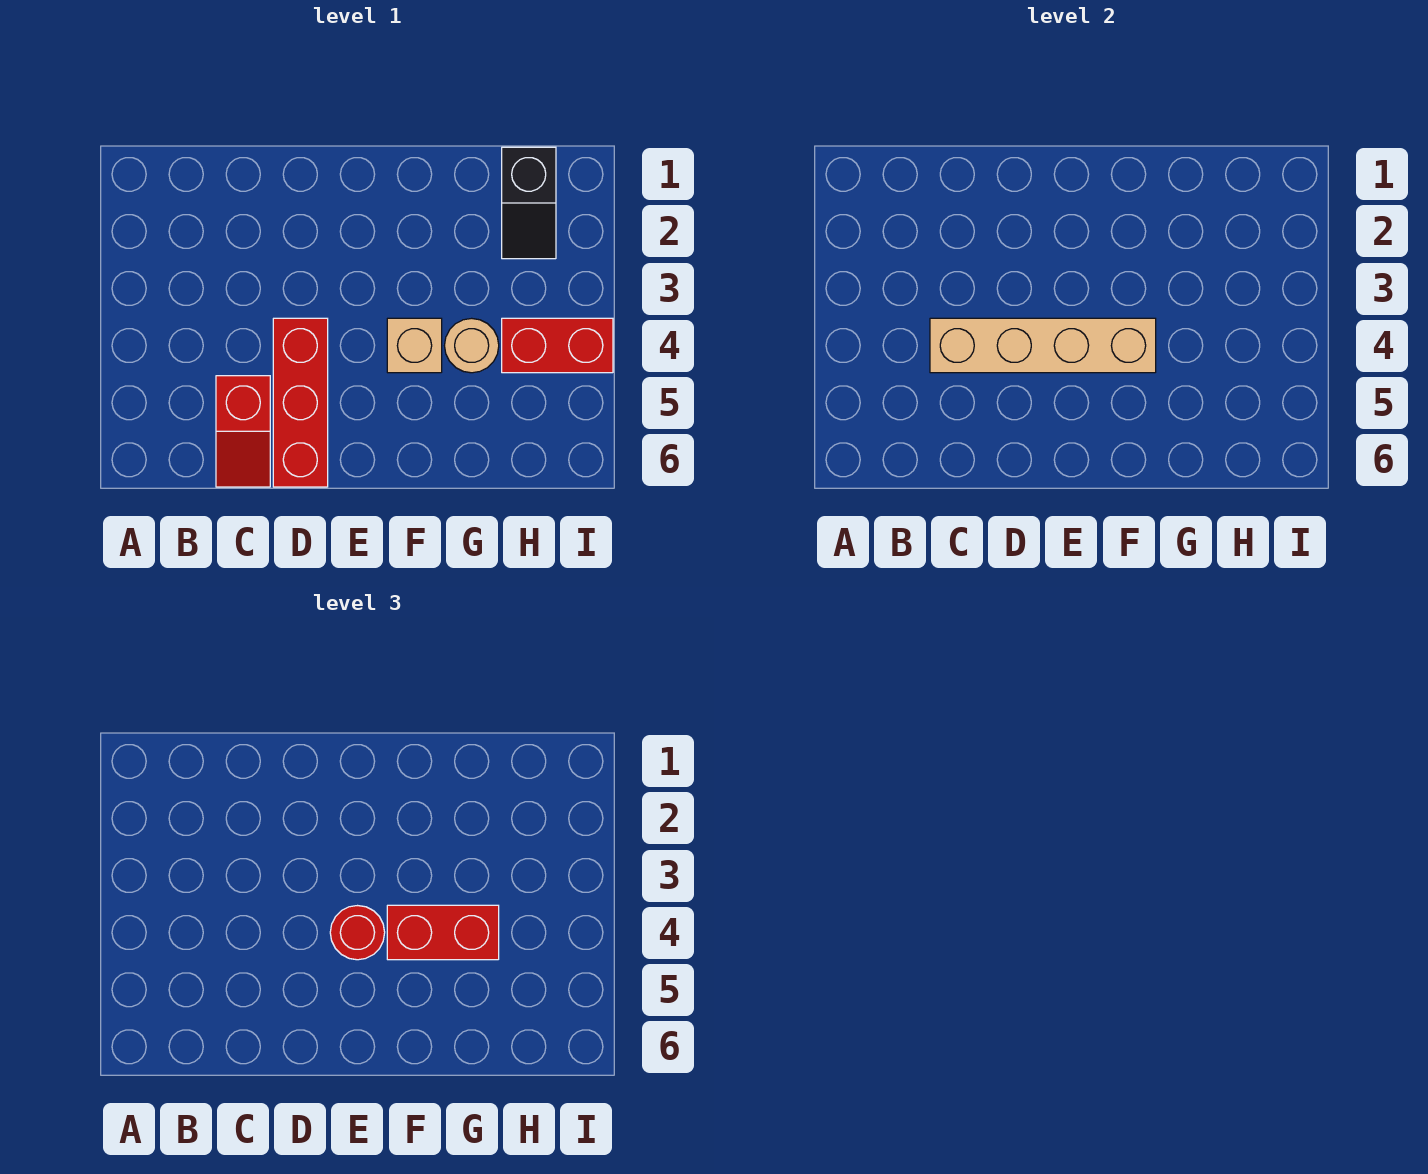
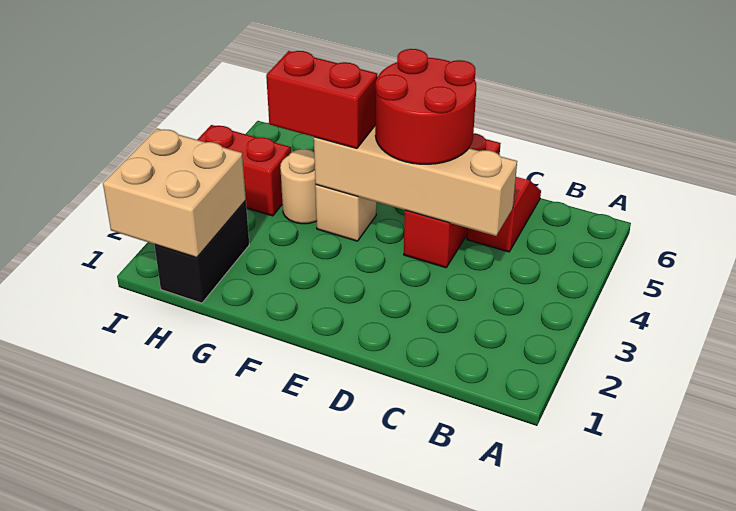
red round brick E4 level 3 -> red round brick D4:E5 level 3
black slope H1:H2 level 1 top 1 -> black brick H1:H2 level 1
none -> tan brick H1:I2 level 2

